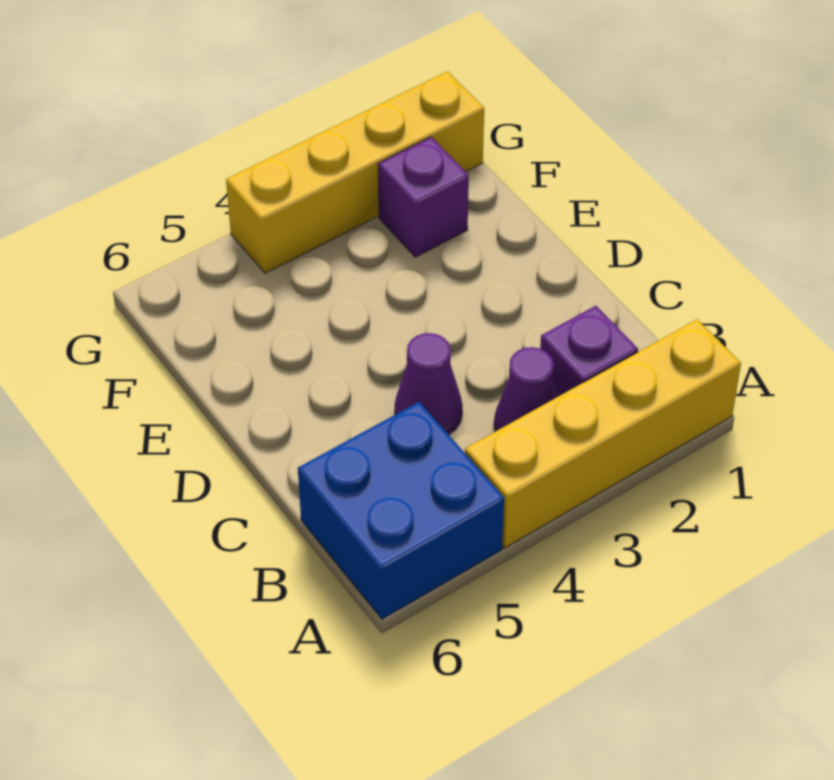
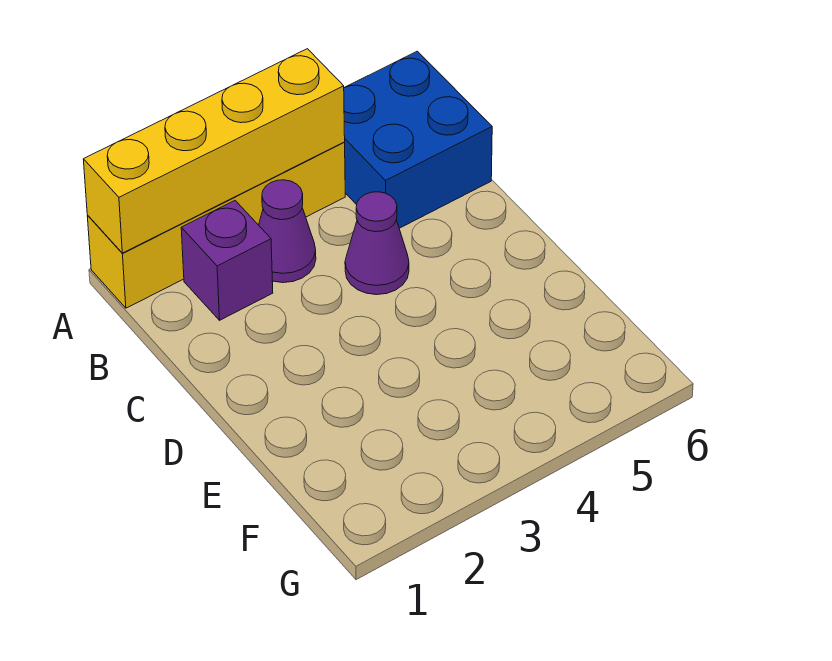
purple brick F2 level 1 -> none
yellow brick G1:G4 level 1 -> yellow brick A1:A4 level 2

